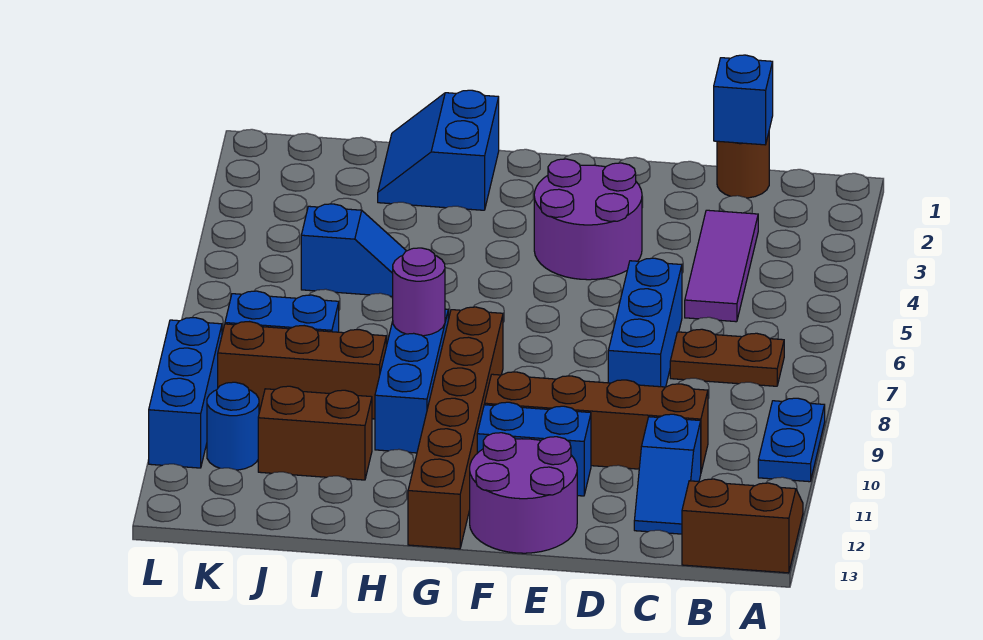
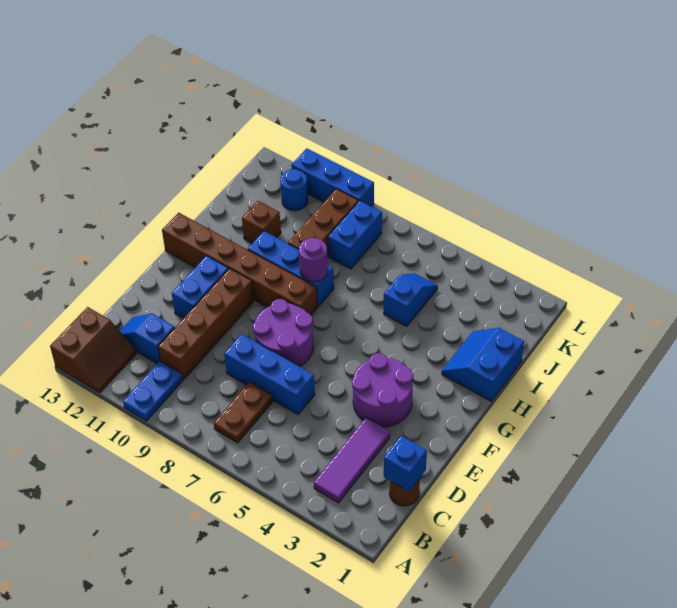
blue plate A9:A10 level 1 -> blue plate A10:B10 level 1
purple tile C3:C5 level 1 -> purple tile B3:D3 level 1
purple round brick E12:F13 level 1 -> purple round brick E7:F8 level 1
blue slope H1:I2 level 1 top H -> blue slope H1:I2 level 1 top 1
blue slope I5:J5 level 1 top J -> blue slope I5:J5 level 1 top I
brown brick I11:J11 level 1 -> brown brick I11 level 1

